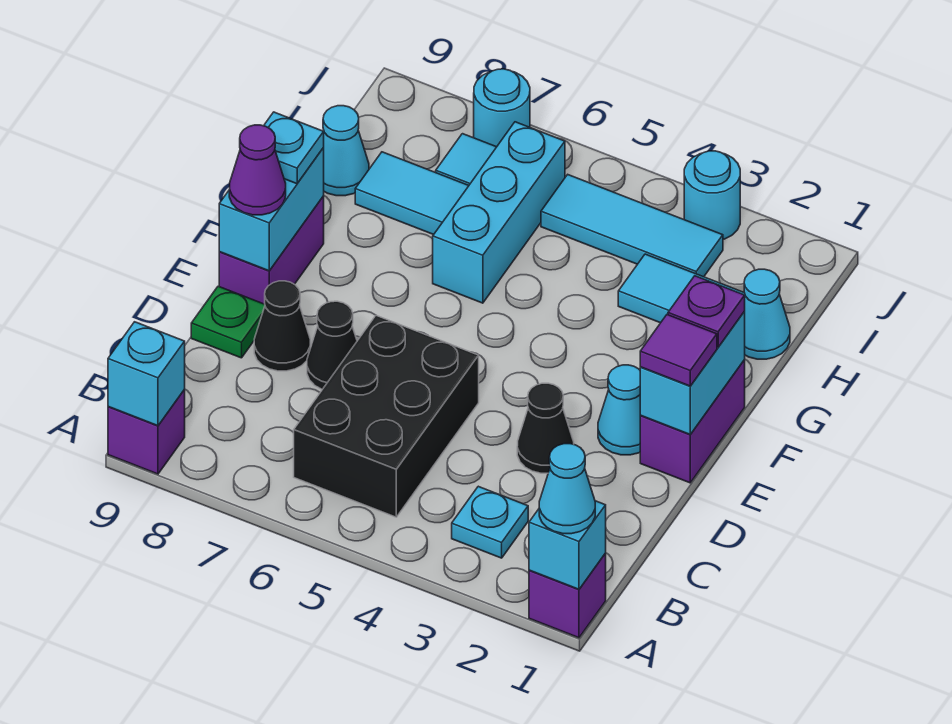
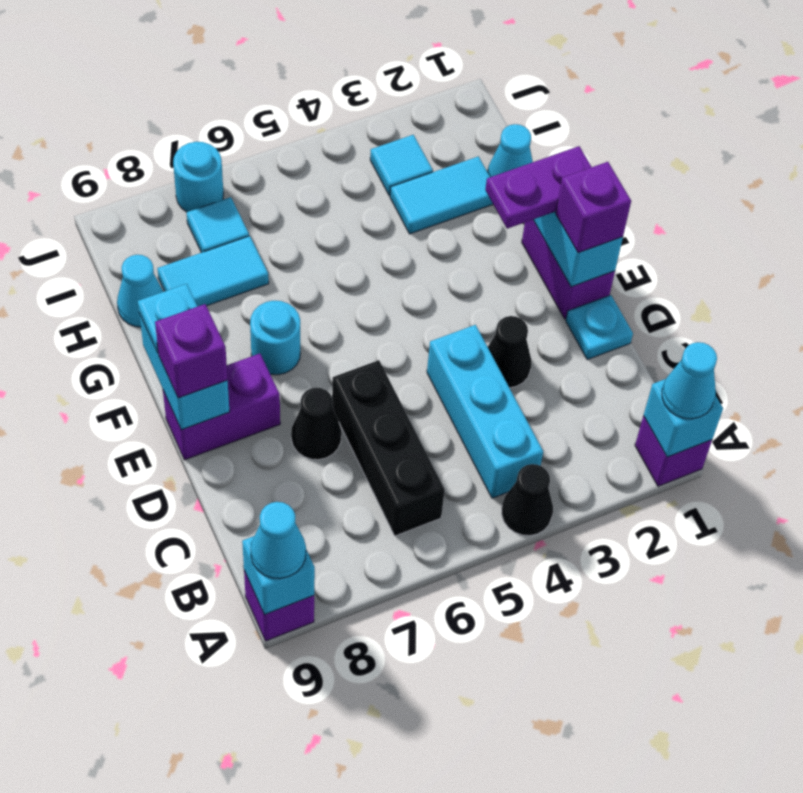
cyan plate B3 level 1 -> cyan plate D1 level 1
black brick B5:D6 level 1 -> black brick B6:D6 level 1
black cone D8 level 1 -> black cone A4 level 1
green plate D9 level 1 -> none
purple tile E1 level 3 -> purple brick E1 level 3
cyan cone E2 level 1 -> cyan cone A9 level 3
purple brick E9:F9 level 1 -> purple brick E8:E9 level 1
purple cone E9 level 3 -> purple brick E9 level 3
purple plate F1 level 3 -> purple plate F1:F2 level 3
cyan brick G6:I6 level 1 -> cyan brick B4:D4 level 1
cyan tile I3:I5 level 1 -> cyan tile I3 level 1
cyan round brick J3 level 1 -> cyan round brick F7 level 1

